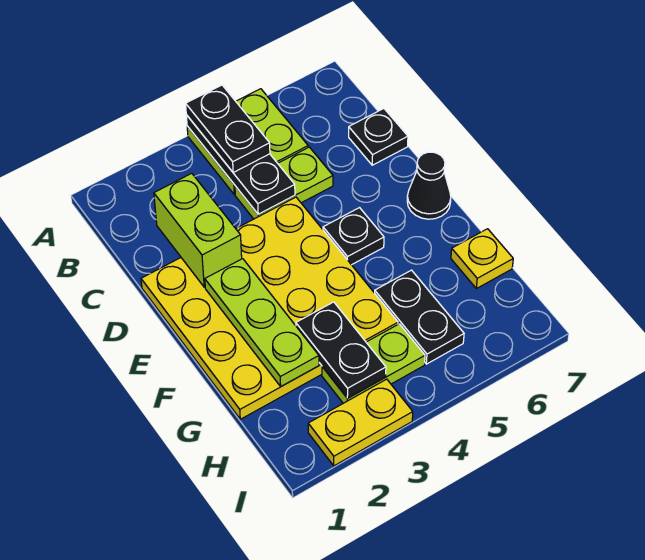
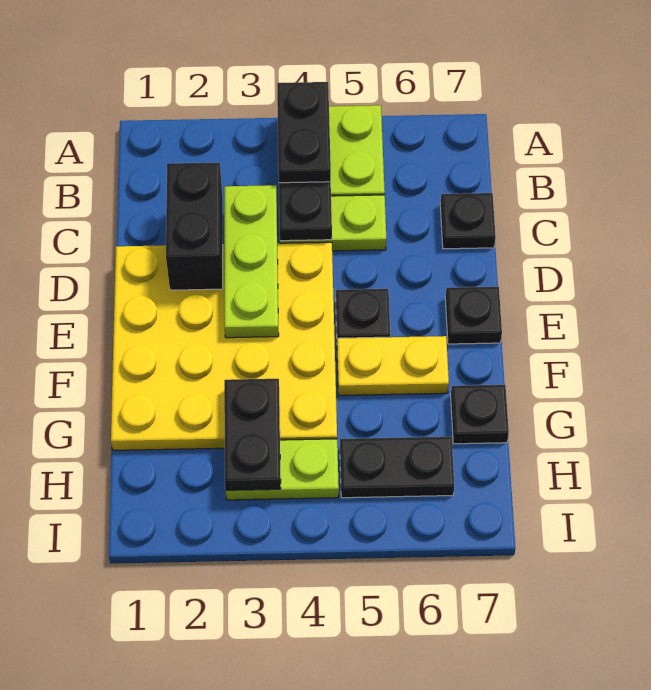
lime brick C2:D2 level 2 -> black brick C2:D2 level 2
lime plate E2:G2 level 2 -> lime plate C3:E3 level 2
black cone E7 level 1 -> black plate E7 level 1
black plate G5:H5 level 1 -> black plate H5:H6 level 1
yellow plate G7 level 1 -> black plate G7 level 1
yellow plate I2:I3 level 1 -> yellow plate F5:F6 level 1

